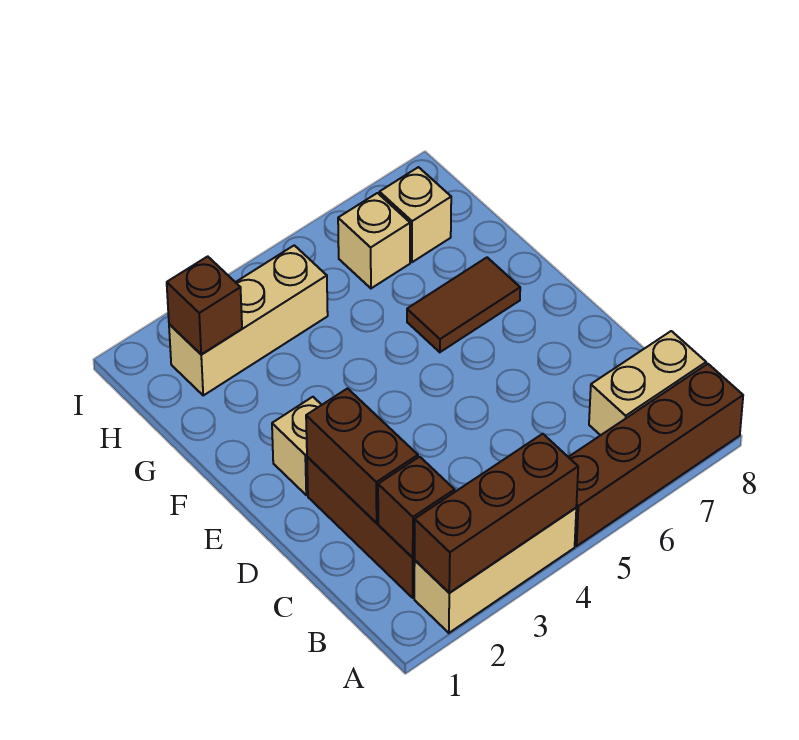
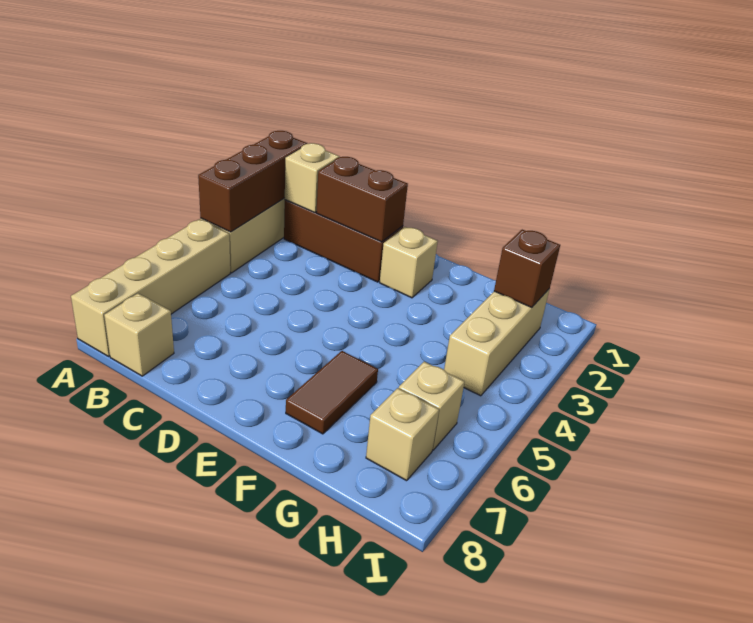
brown brick A5:A8 level 1 -> tan brick A5:A8 level 1
brown brick B2 level 2 -> tan brick B2 level 2
tan brick B7:B8 level 1 -> tan brick B8 level 1

